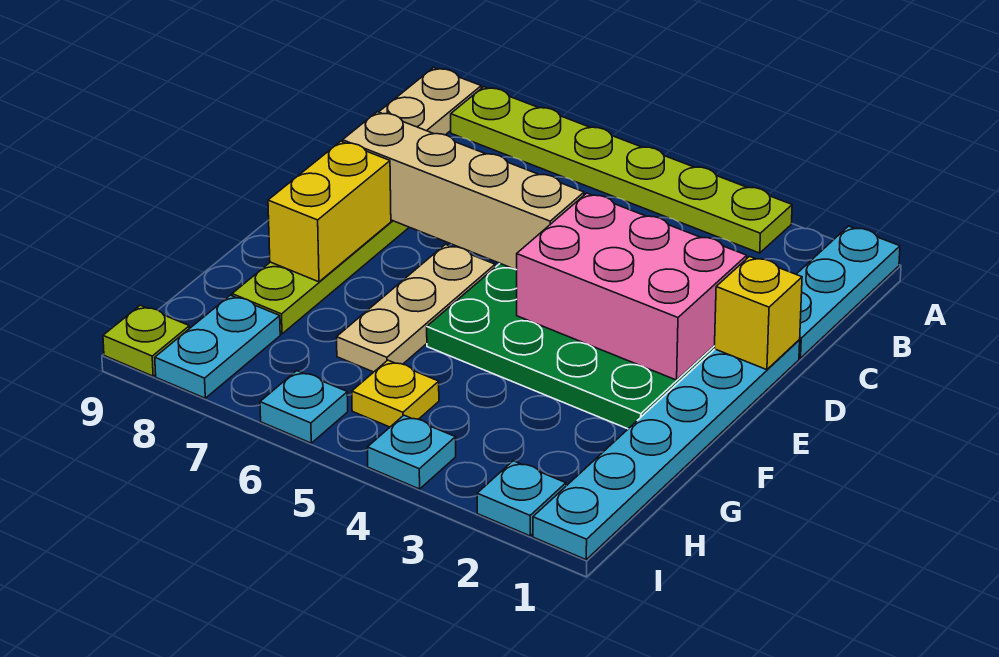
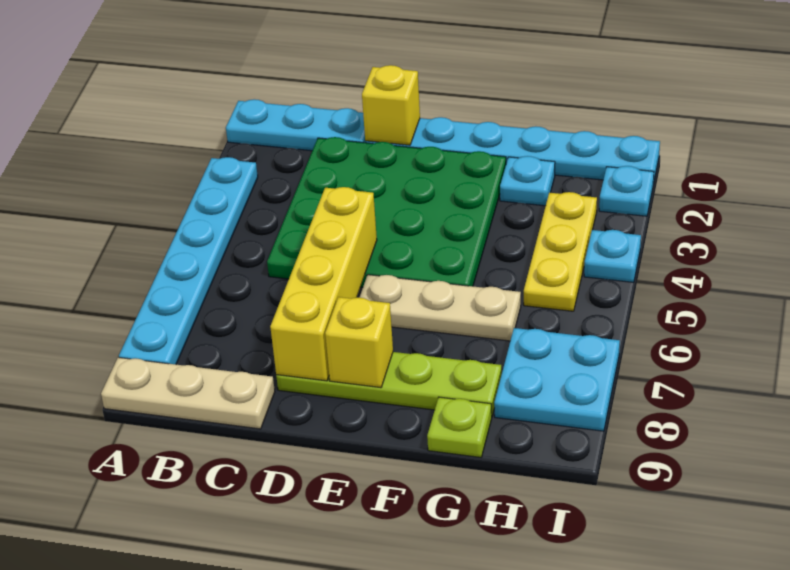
lime plate A3:A8 level 1 -> cyan plate A3:A8 level 1
pink brick D2:E4 level 2 -> none
tan brick D5:D8 level 2 -> yellow brick D5:D8 level 2
yellow brick E8:F8 level 2 -> yellow brick E8 level 2
yellow plate H5 level 1 -> yellow plate H3:H5 level 1
cyan plate H8:I8 level 1 -> cyan plate H7:I8 level 1
cyan plate I6 level 1 -> cyan plate G2 level 1
lime plate I9 level 1 -> lime plate G9 level 1

